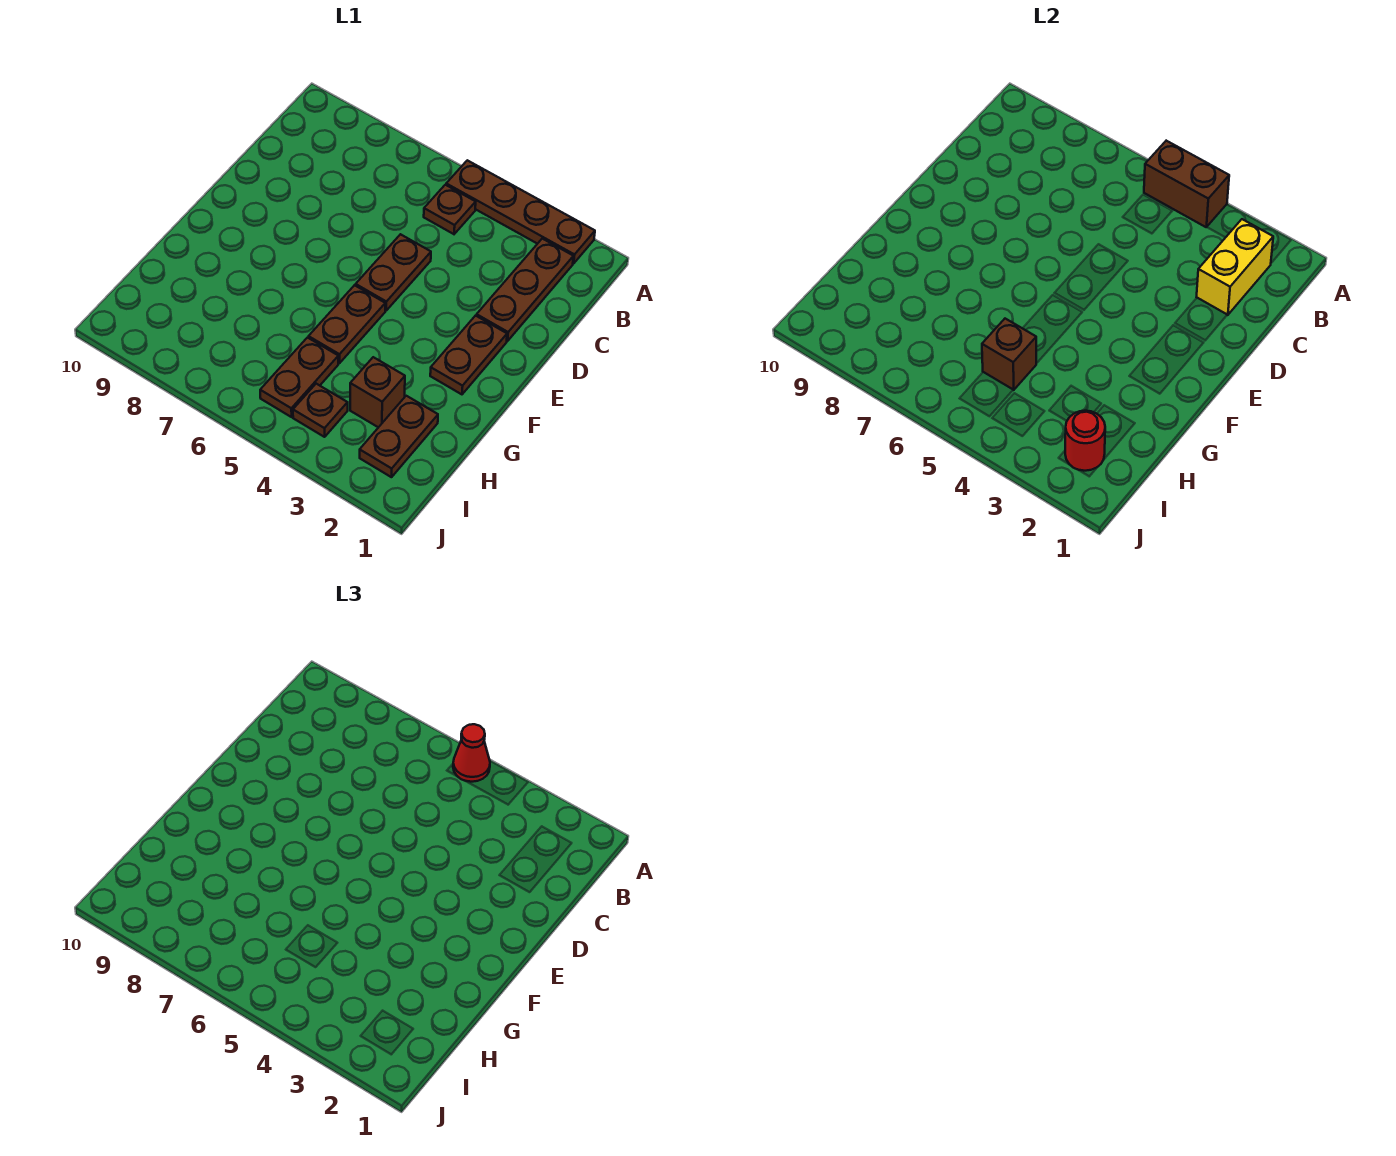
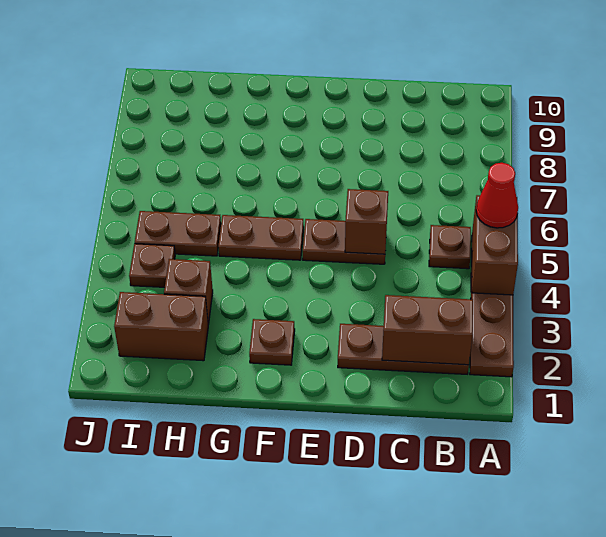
yellow brick B2:C2 level 2 -> brown brick B2:C2 level 2
brown plate E2:F2 level 1 -> brown plate F2 level 1
brown plate H2:I2 level 1 -> brown brick H2:I2 level 1
brown brick H5 level 2 -> brown brick D5 level 2
red round brick I2 level 2 -> none

